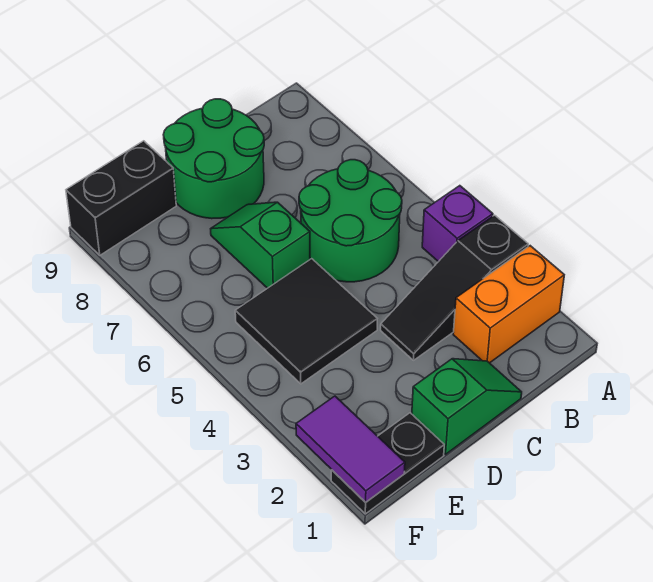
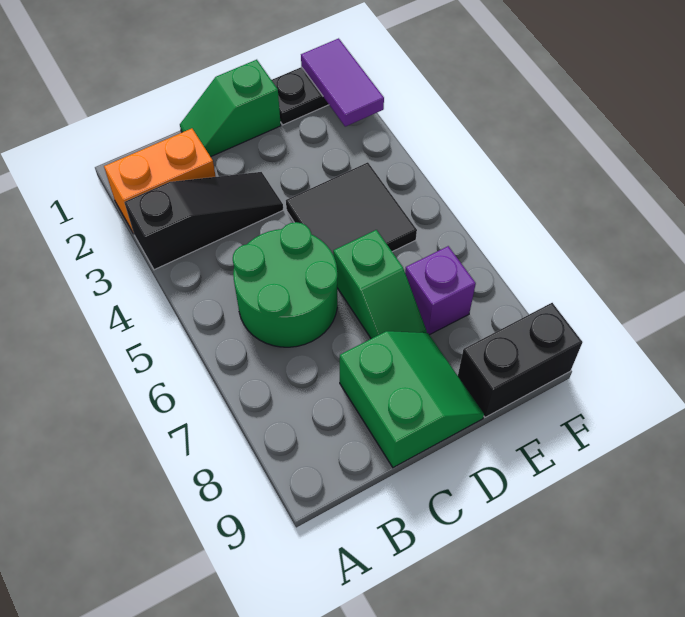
purple brick A4 level 1 -> purple brick E7 level 1
green round brick C8:D9 level 1 -> green slope C8:D9 level 1 top C

